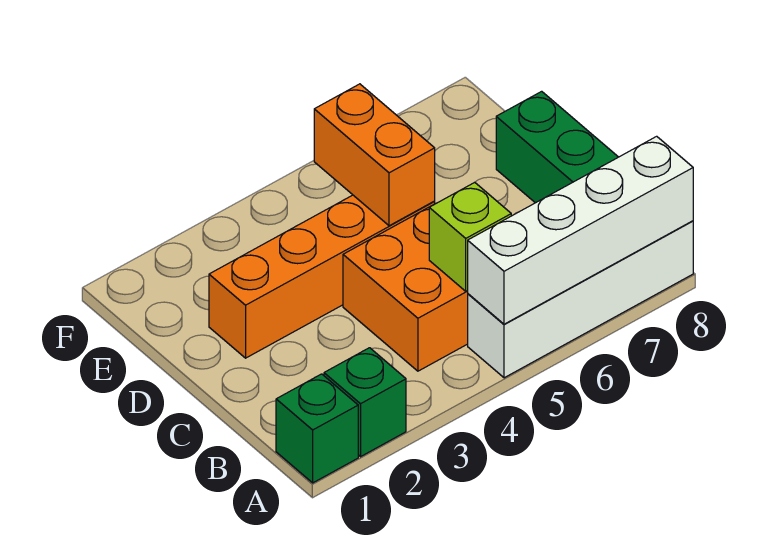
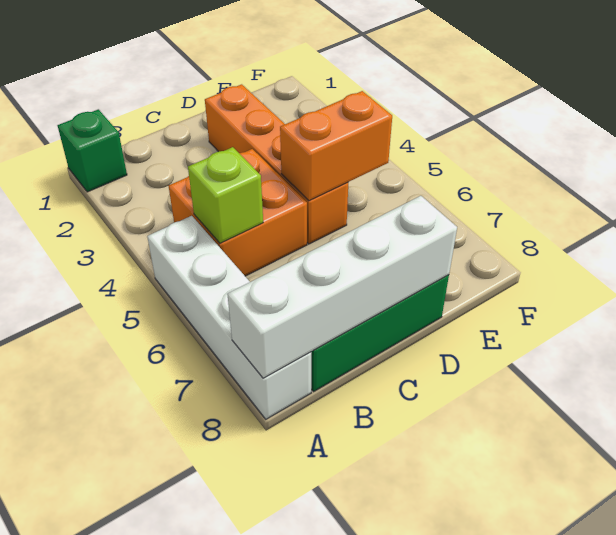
green brick A2 level 1 -> none
white brick A5:A8 level 2 -> white brick A8:D8 level 2

